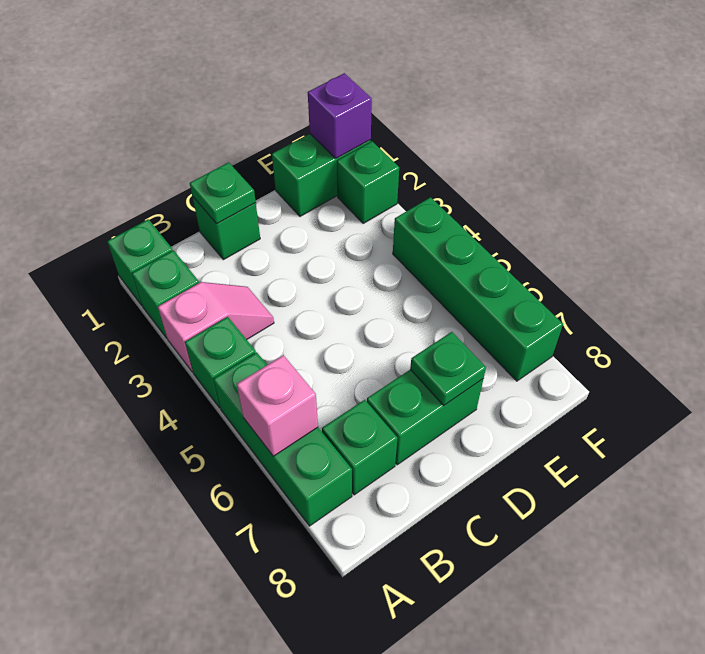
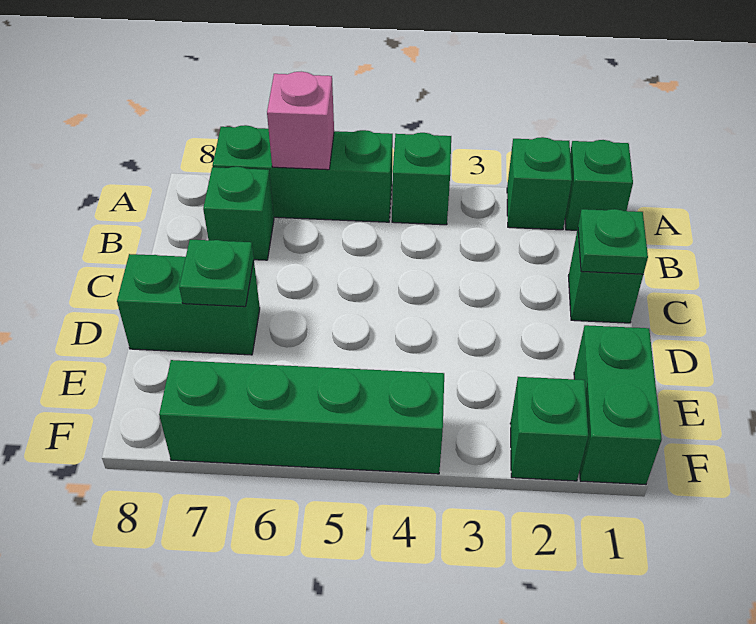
pink slope A3:B3 level 1 top A -> none
green brick C7:D7 level 1 -> green brick D7:D8 level 1
purple brick F1 level 2 -> none

